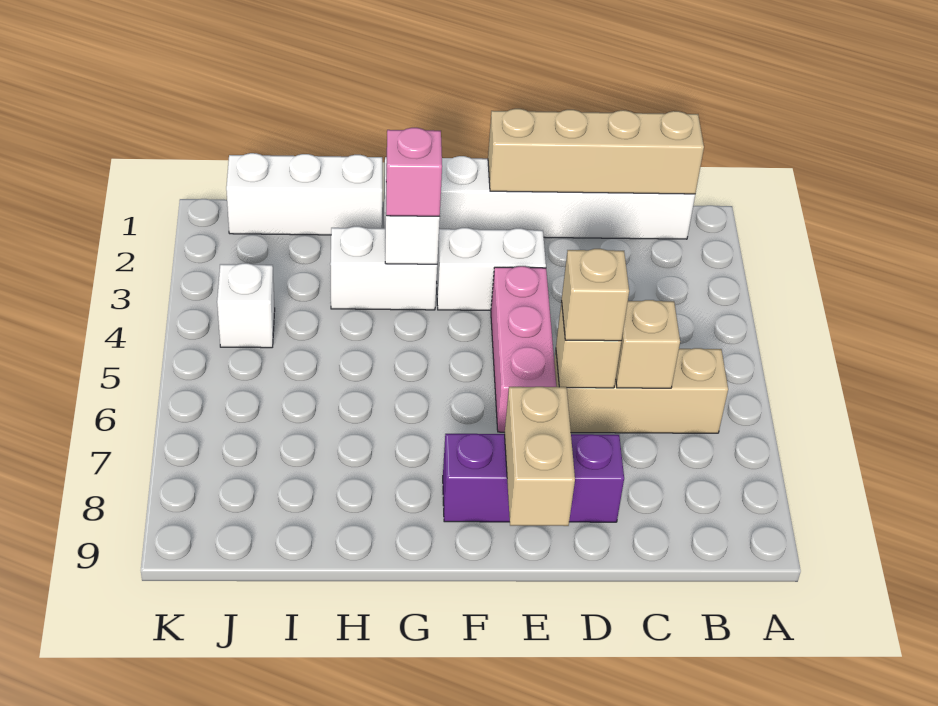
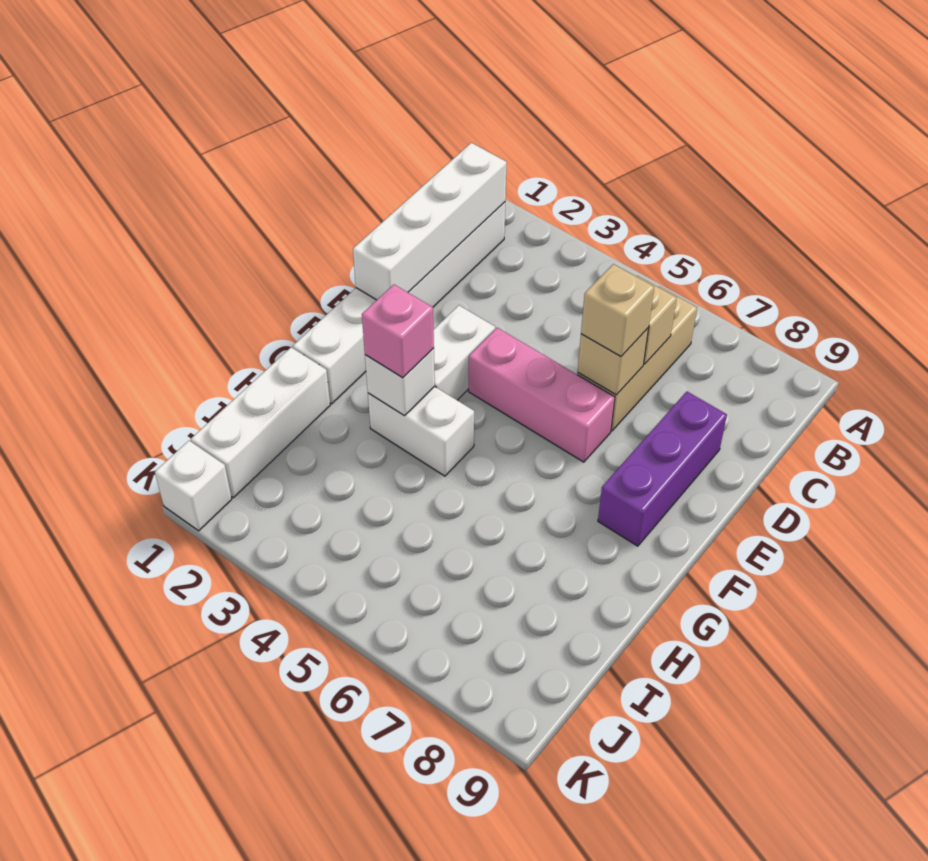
tan brick B1:E1 level 2 -> white brick B1:E1 level 2
tan brick E8:E9 level 2 -> none
white brick G3:H3 level 1 -> white brick G3:G4 level 1
white brick J4 level 1 -> white brick K1 level 1

